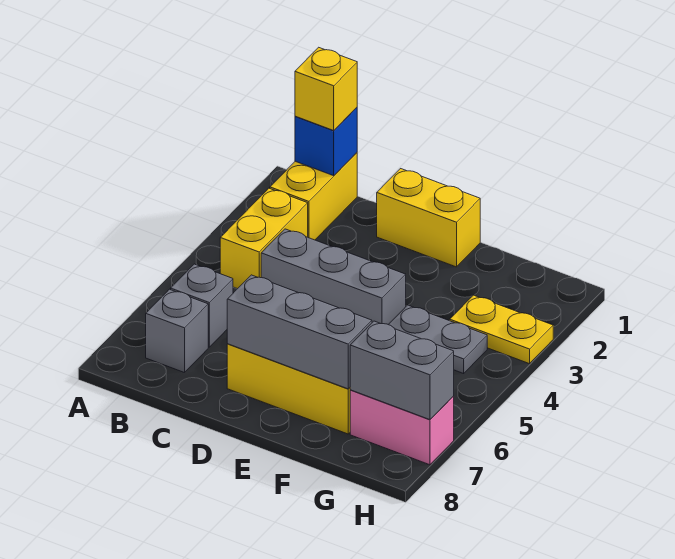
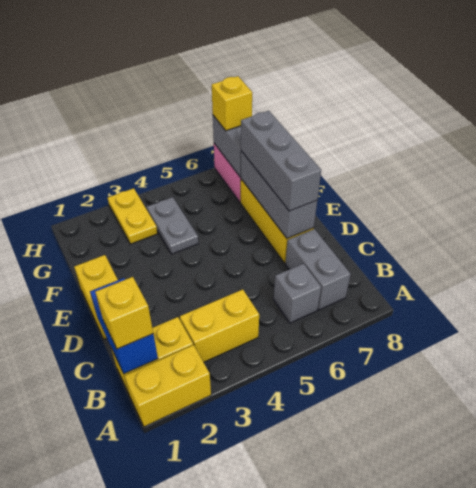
none -> yellow brick A1:A2 level 1
blue brick B1 level 2 -> blue brick B1:C1 level 2
grey brick B7 level 1 -> grey brick B7:C7 level 1
grey brick C4:E4 level 1 -> grey brick D7:F7 level 3
none -> yellow brick H7 level 3

